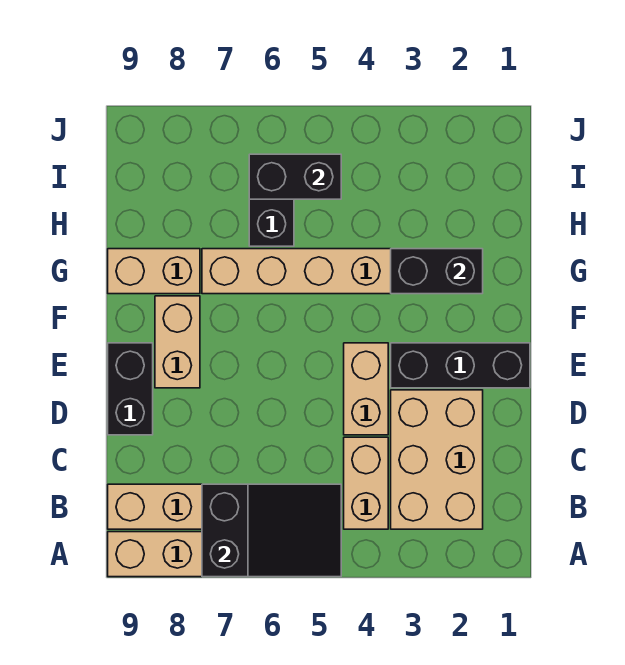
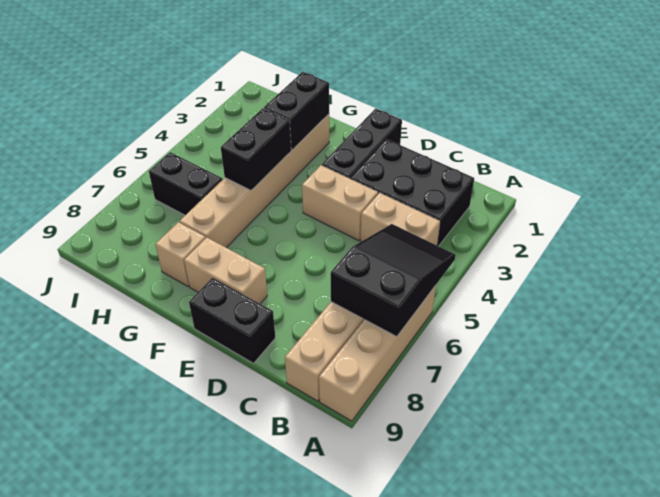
tan brick B2:D3 level 1 -> black brick B2:D3 level 1
tan brick G8:G9 level 1 -> tan brick G8 level 1
black brick I5:I6 level 2 -> black brick G4:G5 level 2

